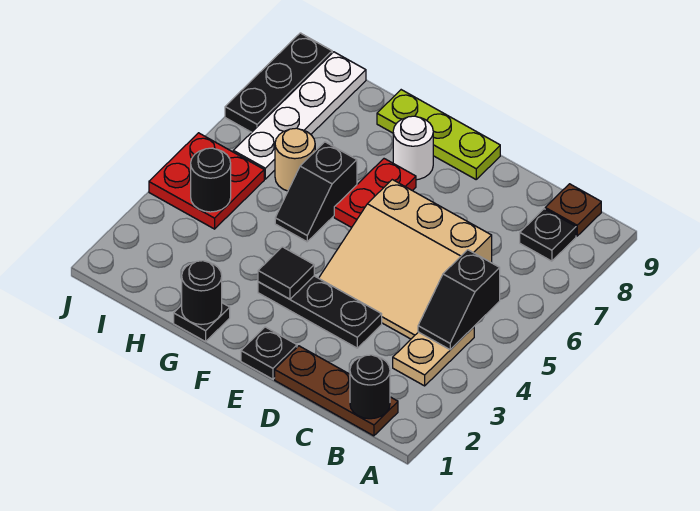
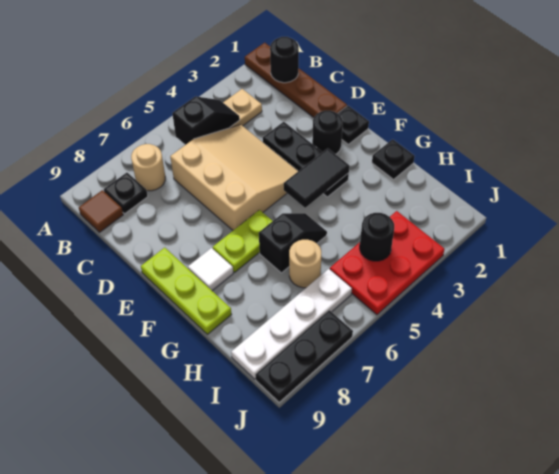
brown plate B1:D1 level 1 -> brown plate A1:D1 level 1
none -> tan round brick B7 level 1
brown plate B9 level 1 -> brown tile B9 level 1
black tile F3 level 2 -> black tile F3:F4 level 2
red plate F6:F7 level 1 -> lime plate F6:F7 level 1
white round brick F8 level 1 -> white tile F8 level 1
black round brick G1 level 2 -> black round brick E2 level 1
red plate I4:J5 level 1 -> red plate I3:J5 level 1

